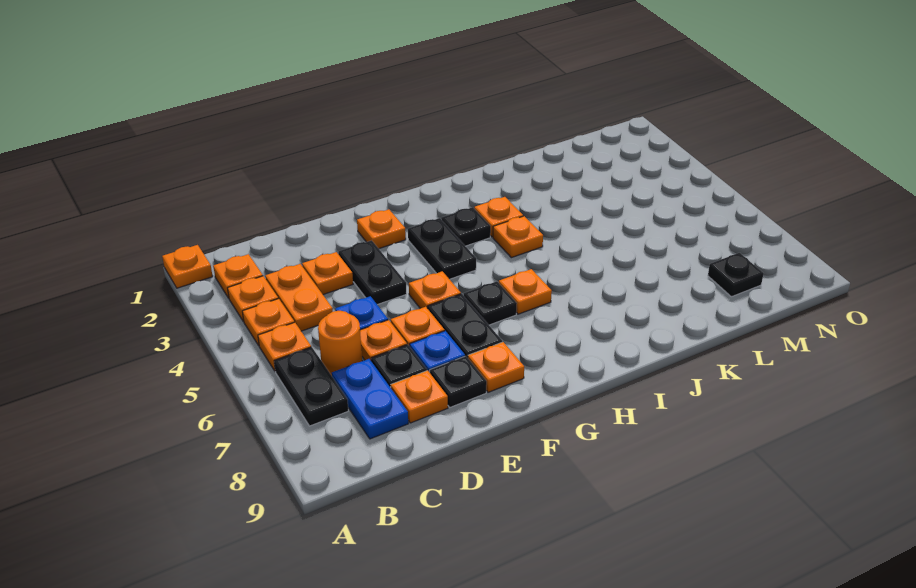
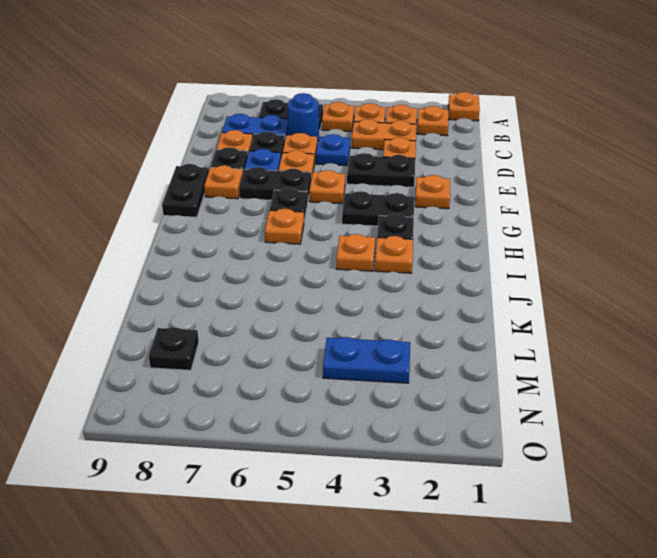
orange round brick C6 level 1 -> blue round brick C6 level 1
none -> black plate F9:G9 level 1
none -> blue plate M3:M4 level 1

